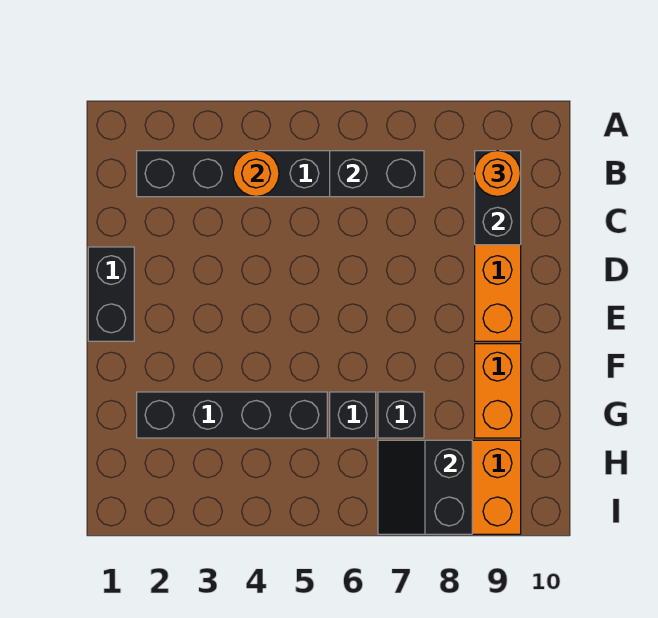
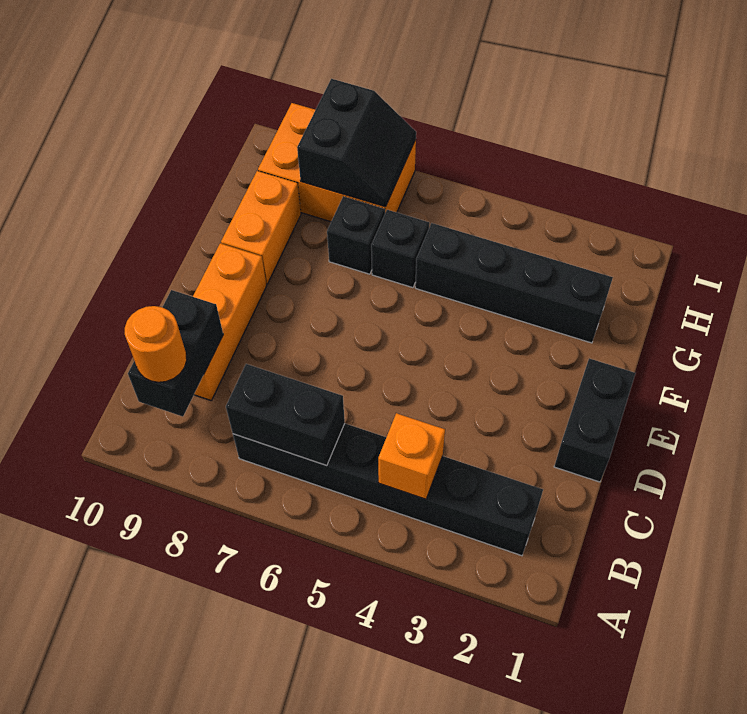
orange round brick B4 level 2 -> orange brick B4 level 2

